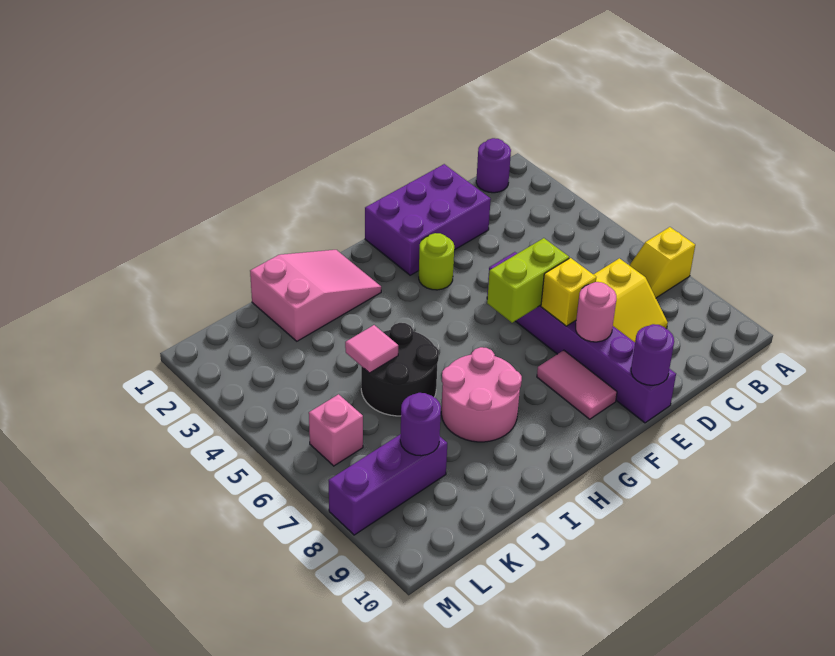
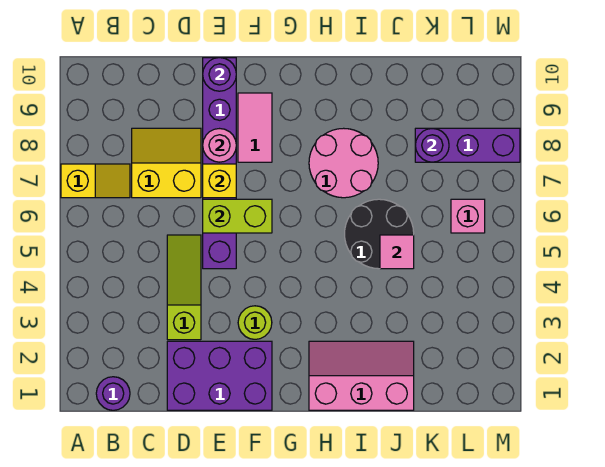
none -> lime slope D3:D5 level 1 top 3
pink slope H1:J2 level 1 top J -> pink slope H1:J2 level 1 top 1

